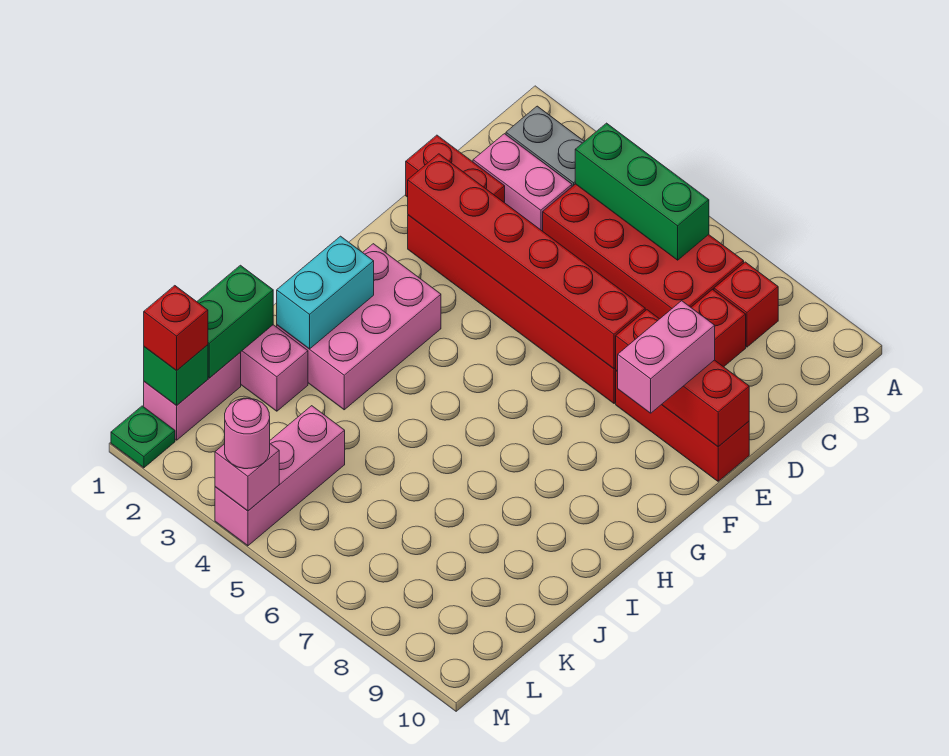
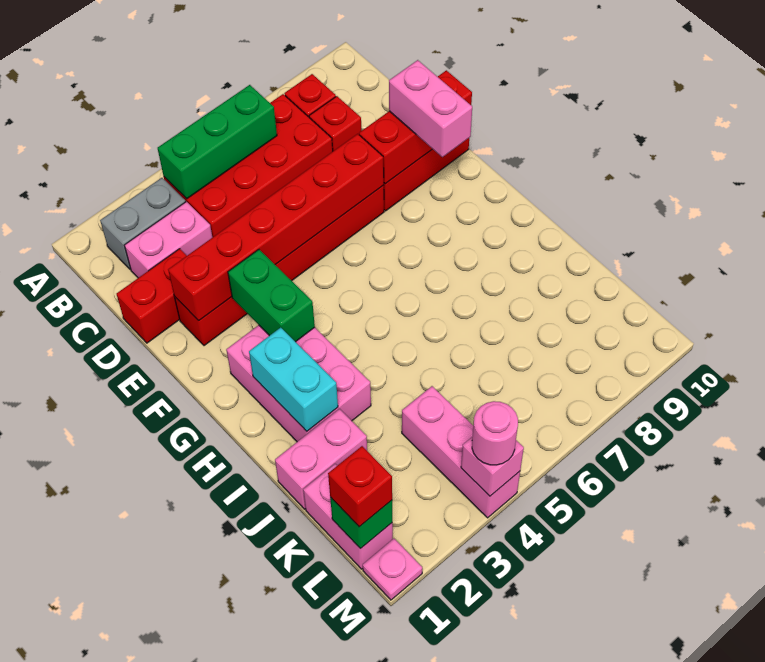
green brick J1:K1 level 2 -> green brick F3:G3 level 2
green plate M1 level 1 -> pink plate M1 level 1

